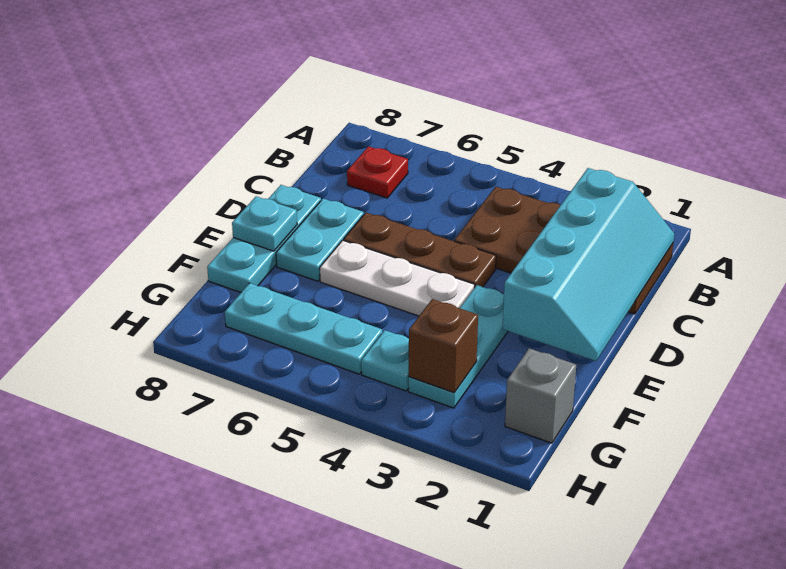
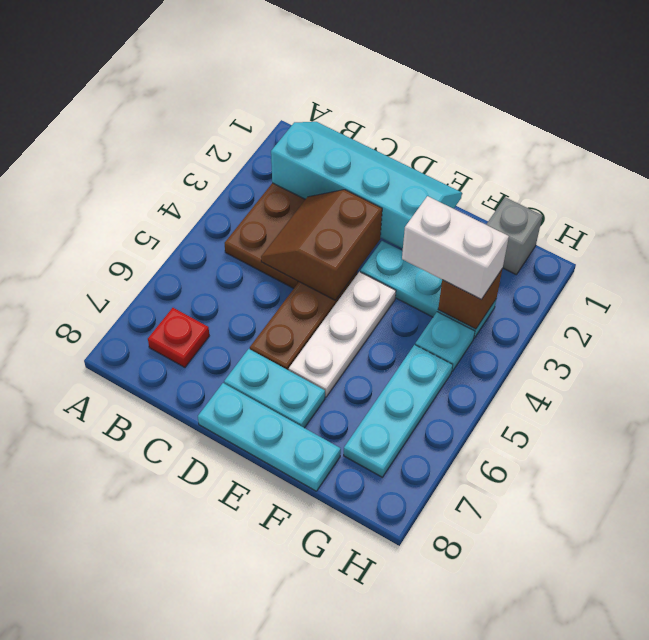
none -> brown slope C3:D4 level 2 top D
cyan plate E8 level 2 -> none
none -> white brick F3:G3 level 3

